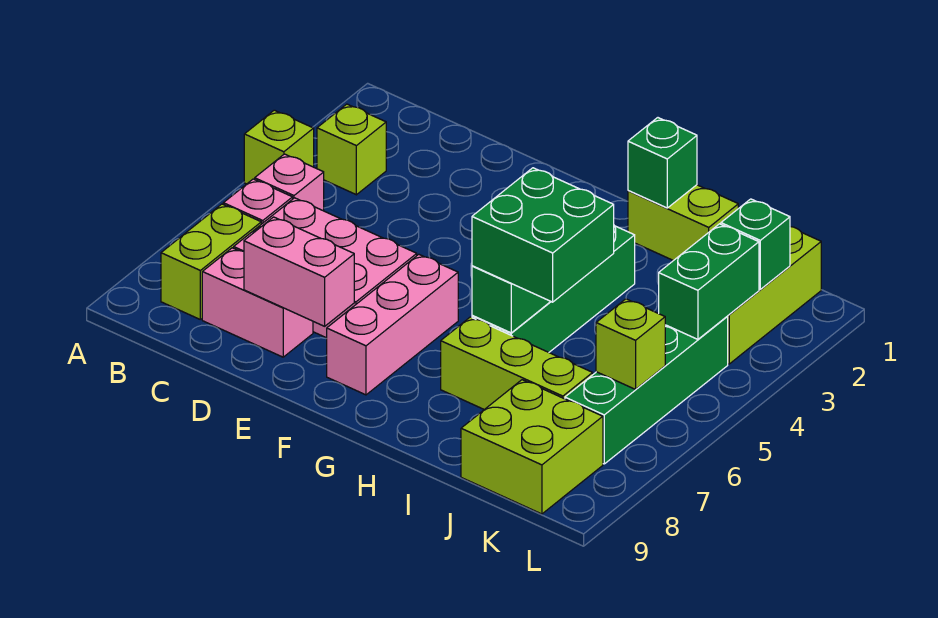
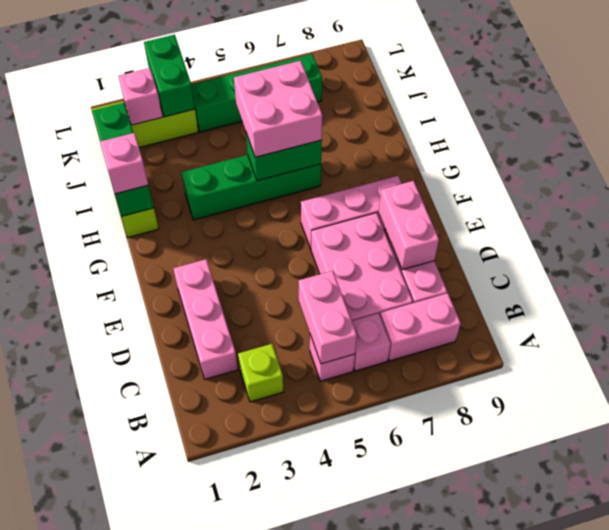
lime brick A4 level 1 -> none
none -> pink brick B5:C5 level 2
lime brick B7:B8 level 1 -> pink brick B7:B8 level 1
none -> pink brick C2:E2 level 1
green brick H1 level 2 -> green brick H1:J1 level 2
none -> pink brick H1 level 3
green brick H5:I6 level 3 -> pink brick H5:I6 level 3
lime brick H7:J7 level 1 -> none
lime brick J8:K9 level 1 -> none
green brick K2 level 2 -> pink brick K2 level 2
green brick K3:K4 level 2 -> green brick K3:L3 level 2
lime brick K6 level 2 -> none

